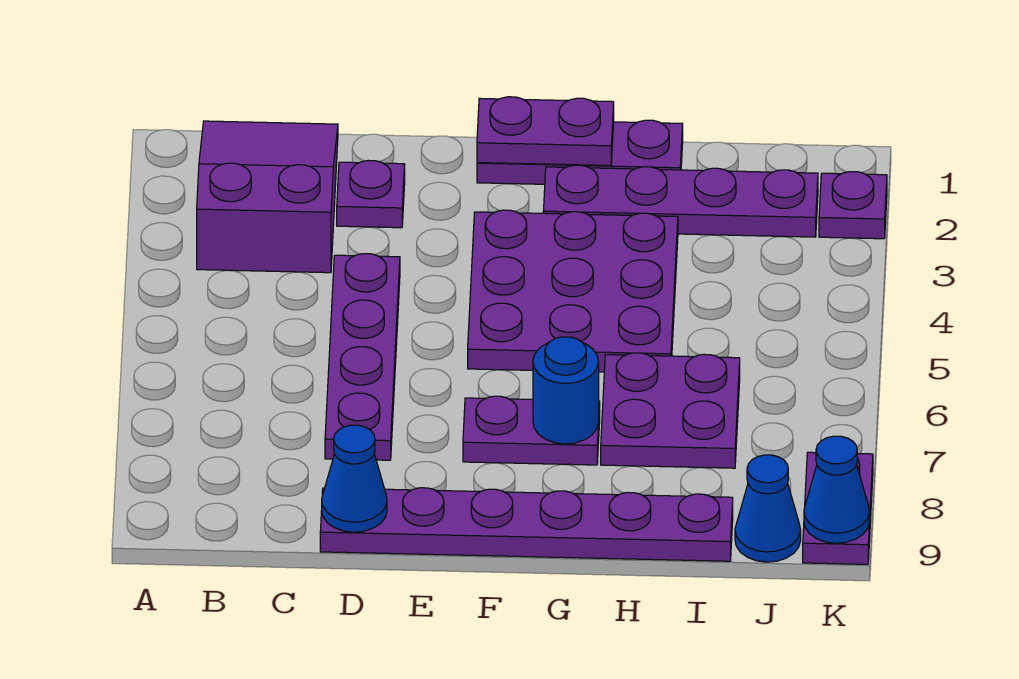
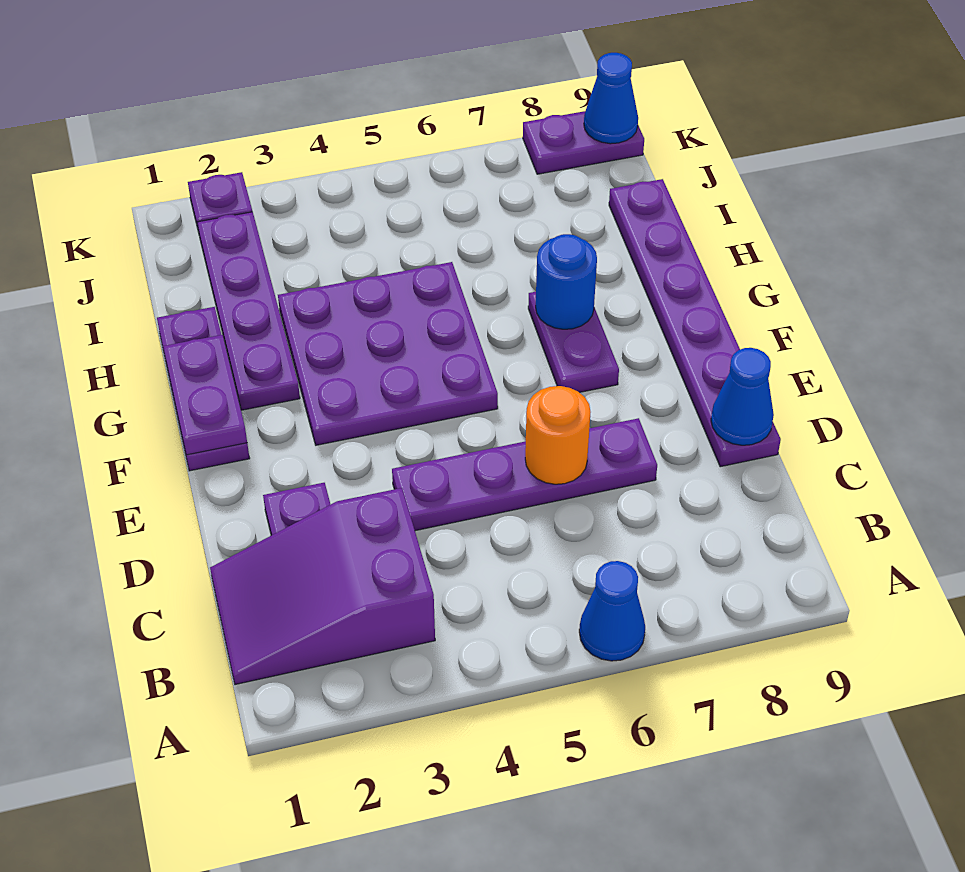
none -> orange round brick D6 level 2
purple plate H6:I7 level 1 -> none
blue cone J9 level 1 -> blue cone A6 level 1

